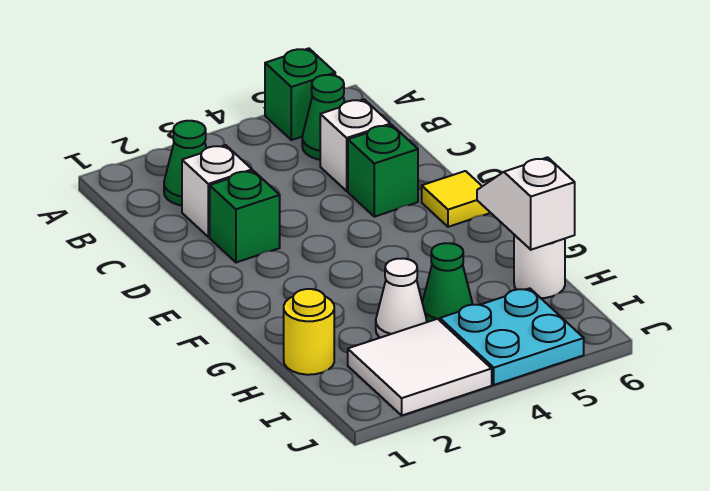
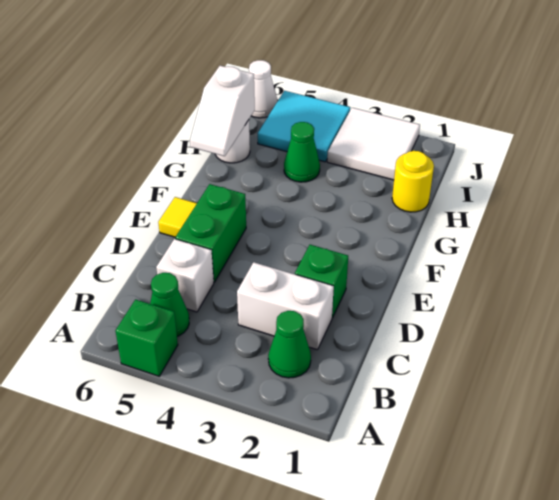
white brick C2 level 1 -> white brick C2:C3 level 1
green brick D5 level 1 -> green brick D5:E5 level 1
white cone H3 level 1 -> white cone J6 level 1
cyan plate I4:J5 level 1 -> cyan tile I4:J5 level 1

